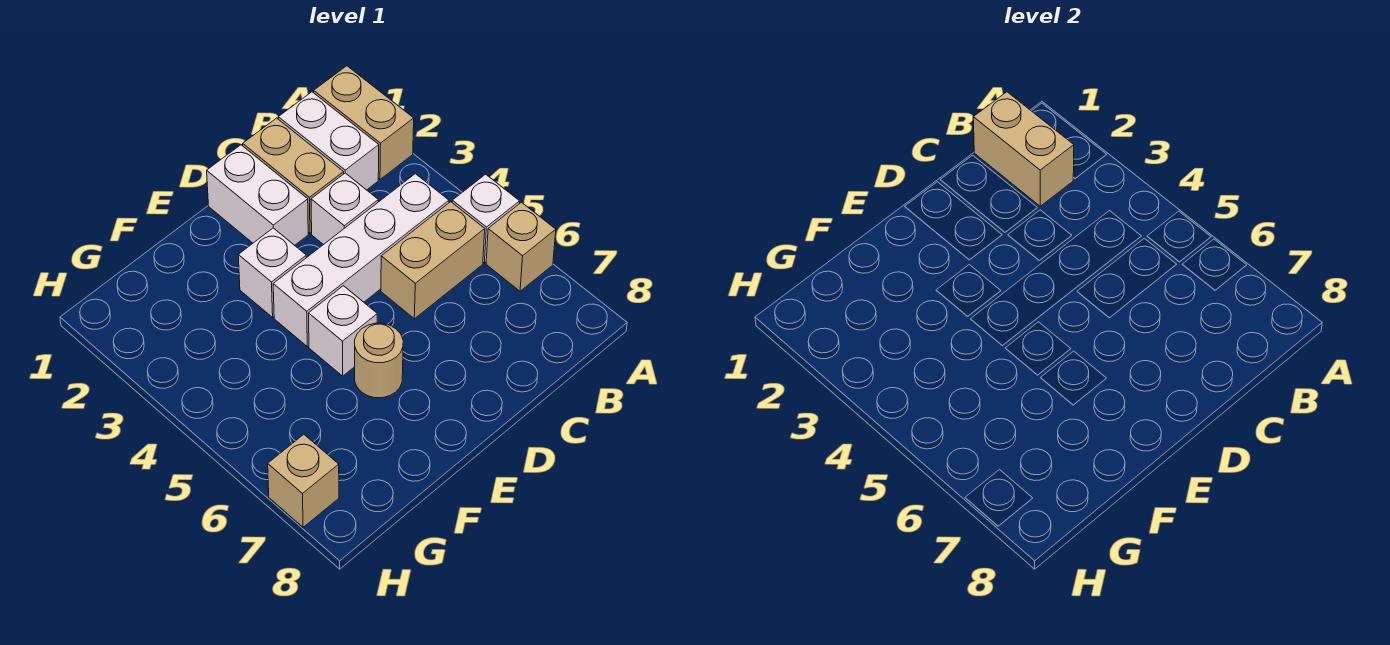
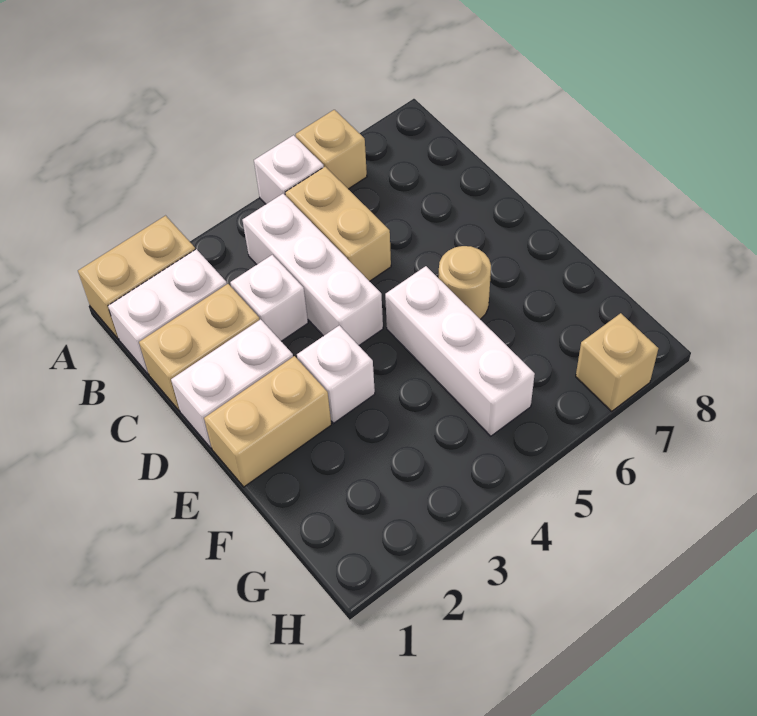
tan brick B1:B2 level 2 -> tan brick E1:E2 level 1
white brick B4:E4 level 1 -> white brick B4:D4 level 1
white brick E5 level 1 -> white brick E5:G5 level 1

